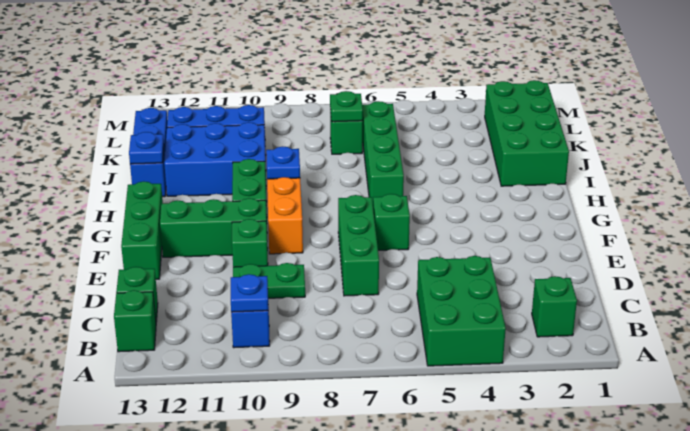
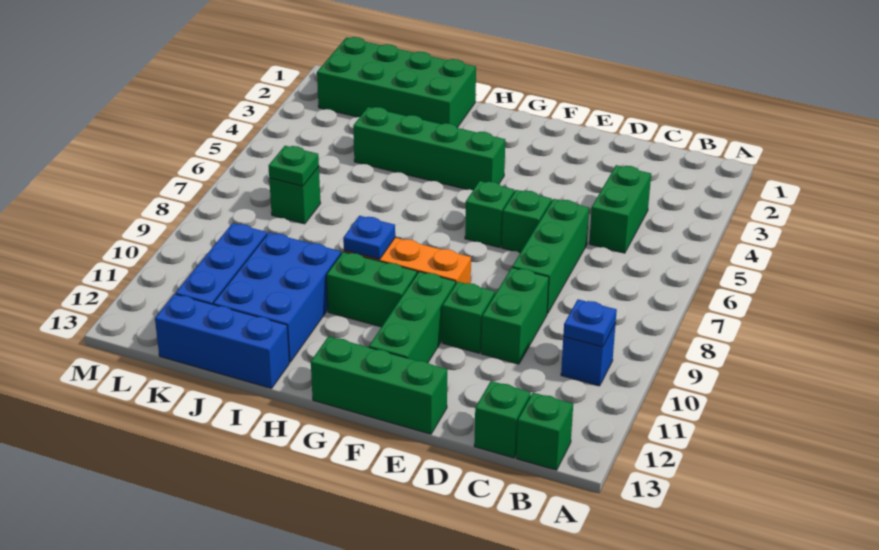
green brick A4:C5 level 1 -> green brick C4:C5 level 1
green brick B2 level 1 -> green brick E6 level 1
green brick D7:F7 level 1 -> green brick D6:D8 level 1
green plate D9:D10 level 1 -> green brick D9:D10 level 1
green brick H6:K6 level 1 -> green brick G4:J4 level 1
blue plate I13 level 2 -> none

